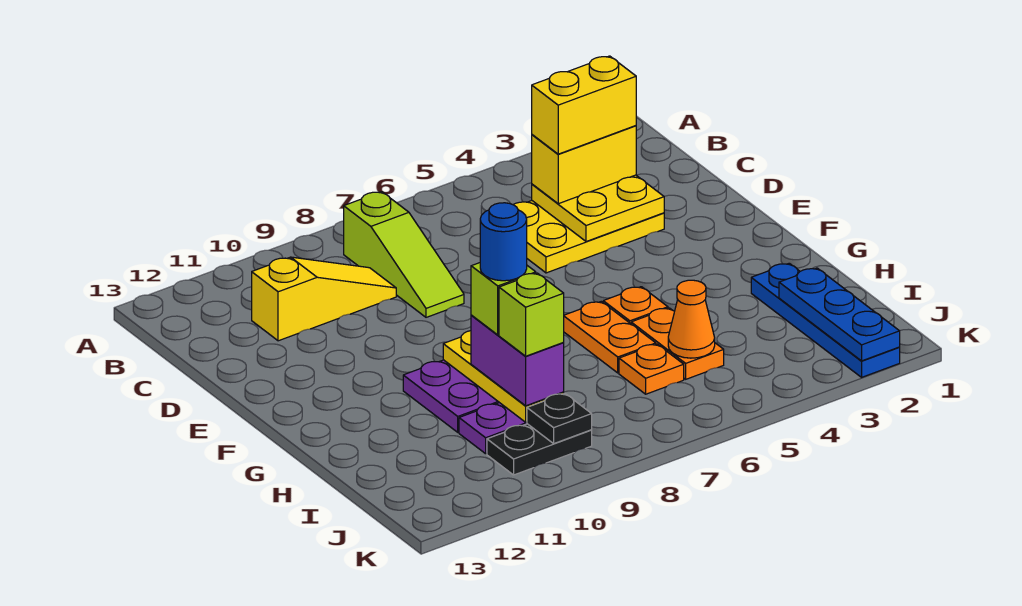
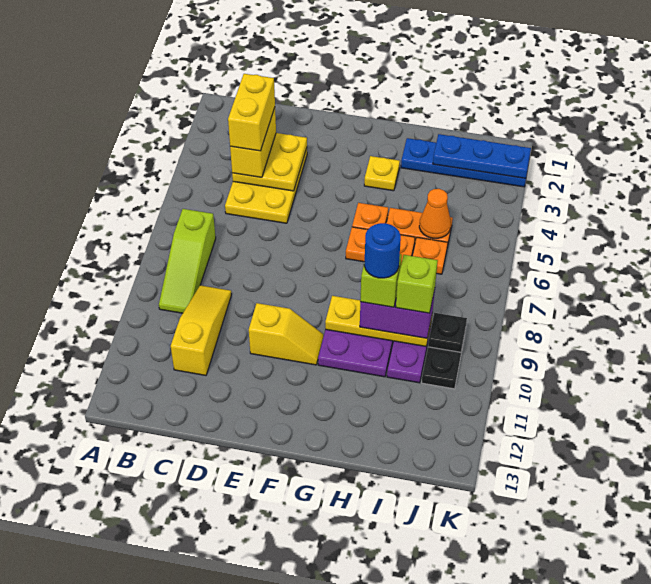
lime slope B8:D8 level 1 top B -> lime slope B7:B9 level 1 top 7
none -> yellow slope E10:F10 level 1 top E
none -> yellow plate G3 level 1

